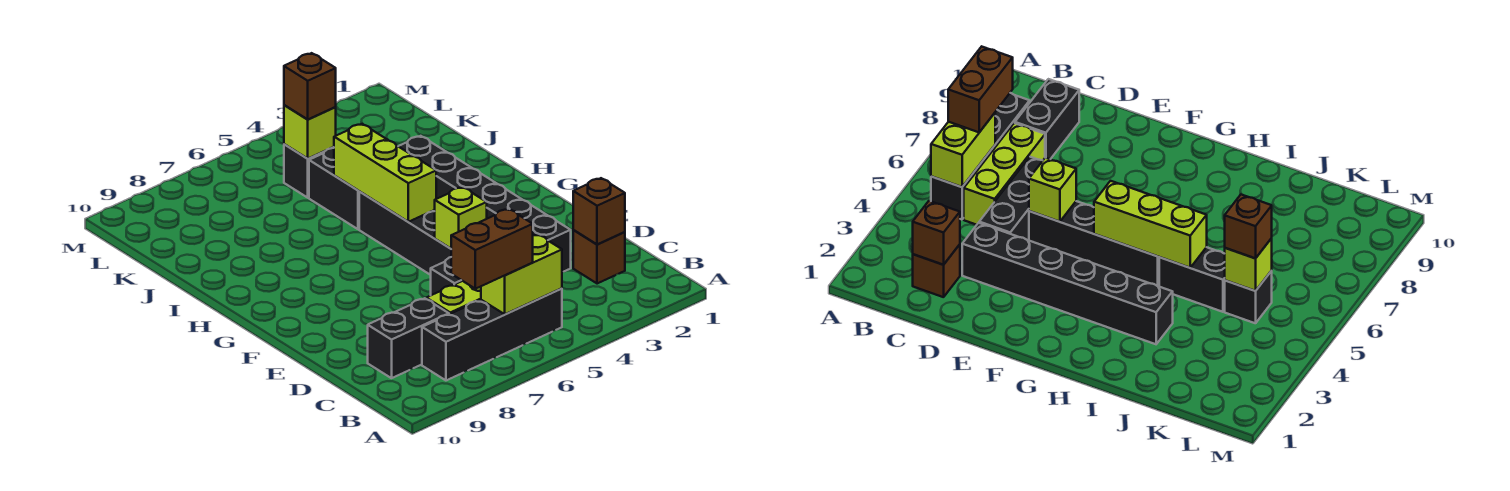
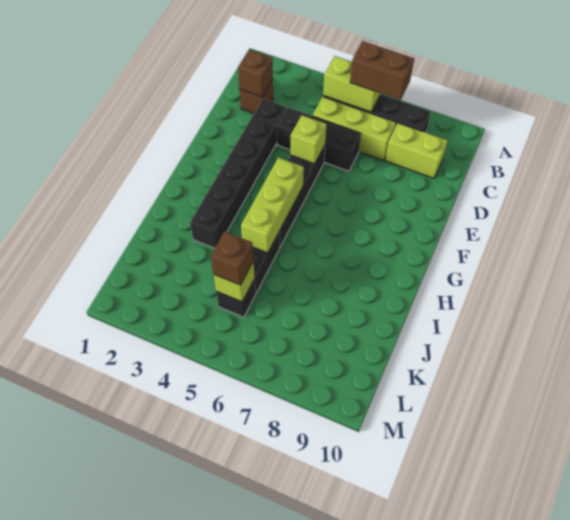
black brick C8:C9 level 1 -> lime brick C8:C9 level 1

